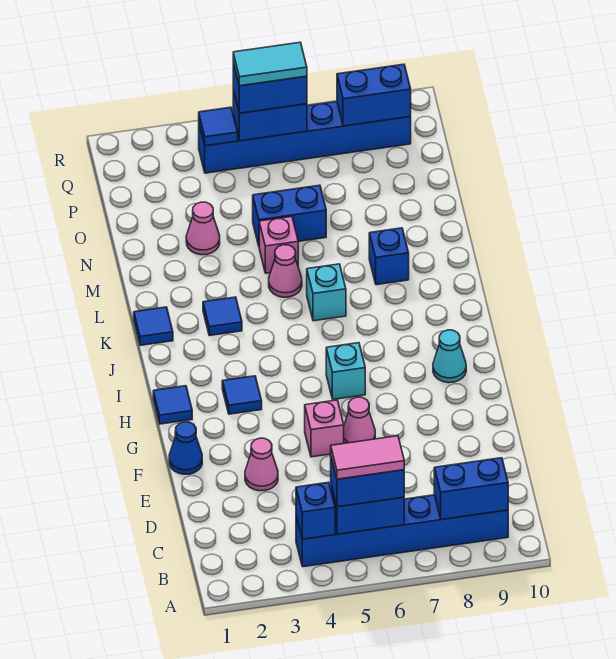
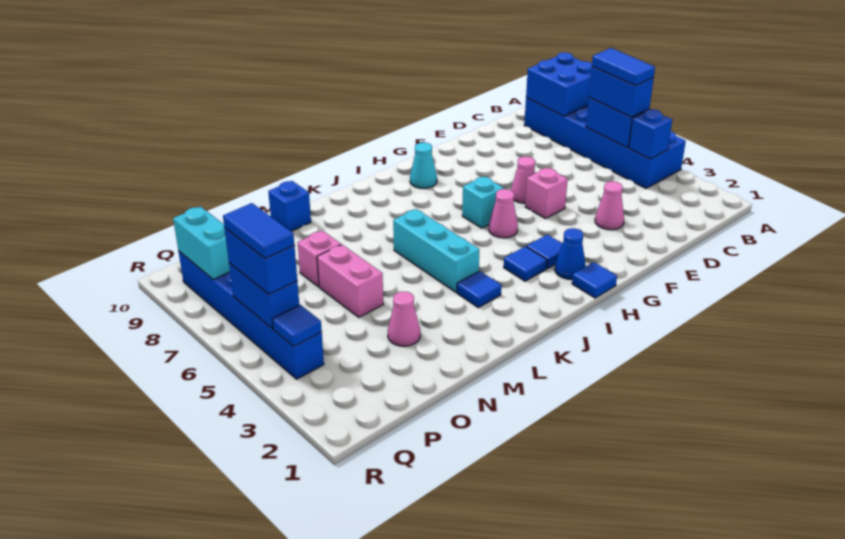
blue brick B4:B9 level 1 -> blue brick A4:B9 level 1
pink tile B5:B6 level 4 -> blue tile B5:B6 level 4
blue brick B8:B9 level 2 -> blue brick A8:B9 level 2
blue cone F1 level 1 -> blue cone H2 level 1
blue tile K1 level 1 -> blue tile I3 level 1
cyan brick K6 level 1 -> cyan brick K4:K6 level 1
pink cone L5 level 1 -> pink cone H5 level 1
blue brick L8 level 1 -> blue brick M10 level 1
pink brick M5 level 1 -> pink brick N7 level 1
blue brick N5:N6 level 1 -> pink brick N5:N6 level 1
cyan tile Q5:Q6 level 4 -> blue tile Q5:Q6 level 4
blue brick Q8:Q9 level 2 -> cyan brick Q8:Q9 level 2

